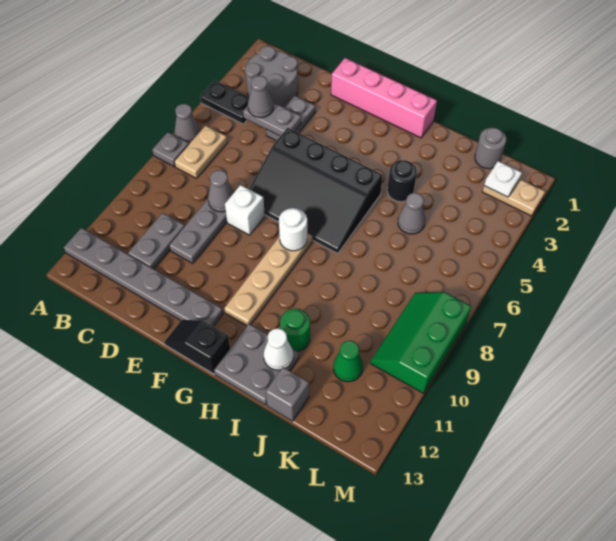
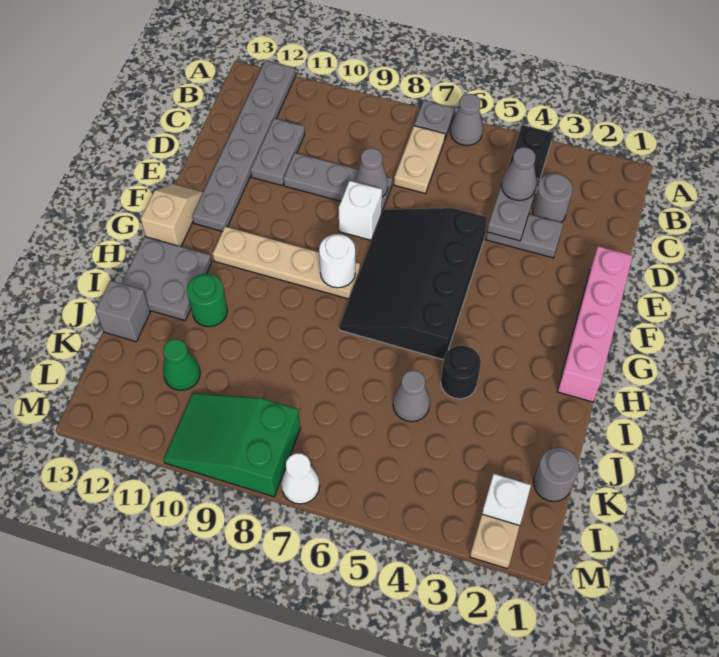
grey round brick B2:C3 level 1 -> grey round brick C3 level 1
tan plate B6:B7 level 1 -> tan plate B7:C7 level 1
grey plate C10:C11 level 1 -> grey plate C11:D11 level 1
black slope F13:G13 level 1 top G -> tan slope F13:G13 level 1 top G
white cone I12 level 2 -> white cone M7 level 1
green slope L8:M10 level 1 top M -> green slope L8:M10 level 1 top 8

